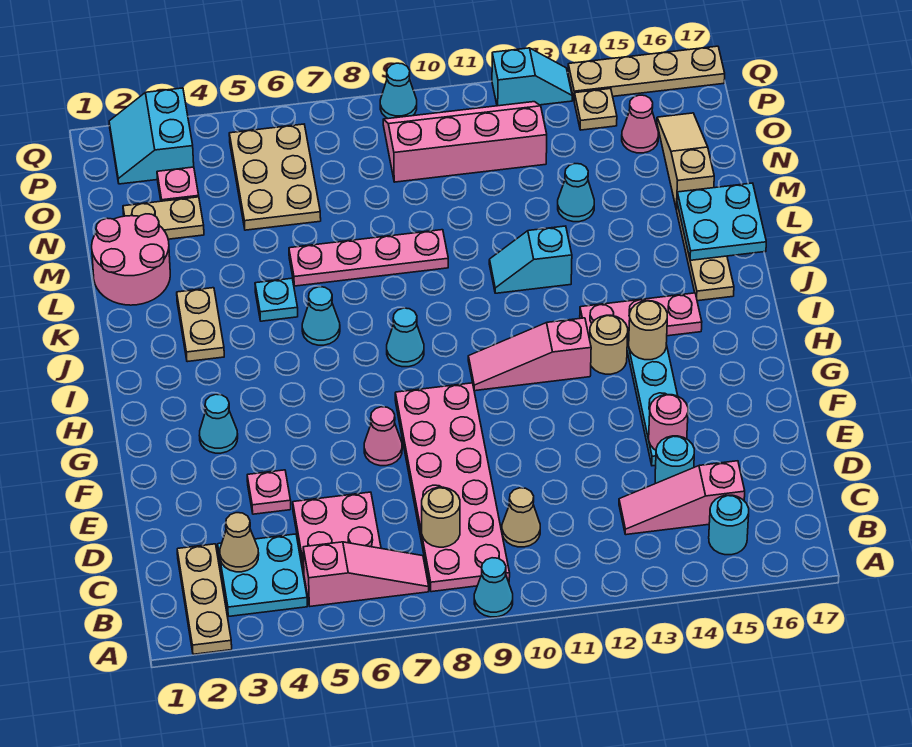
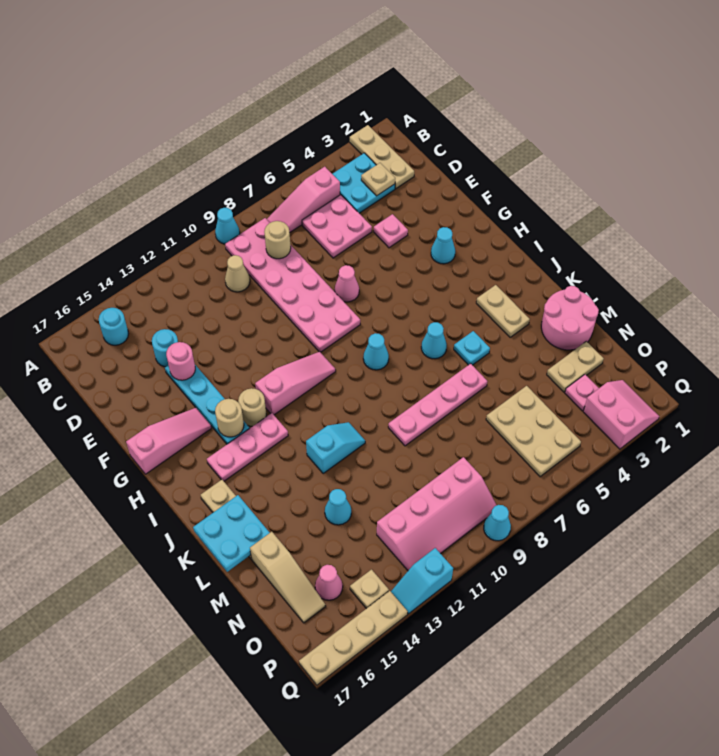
tan cone C3 level 2 -> tan plate C3 level 2
pink slope C13:C15 level 1 top 15 -> pink slope G15:G17 level 1 top 17
cyan slope P2:Q3 level 1 top 3 -> pink slope P2:Q3 level 1 top 3

